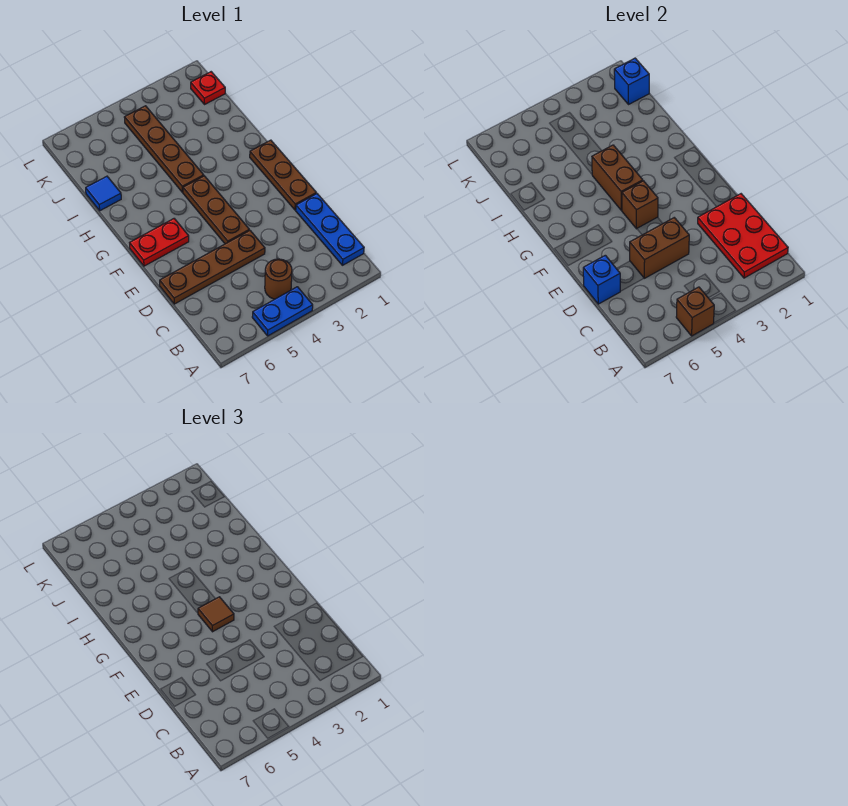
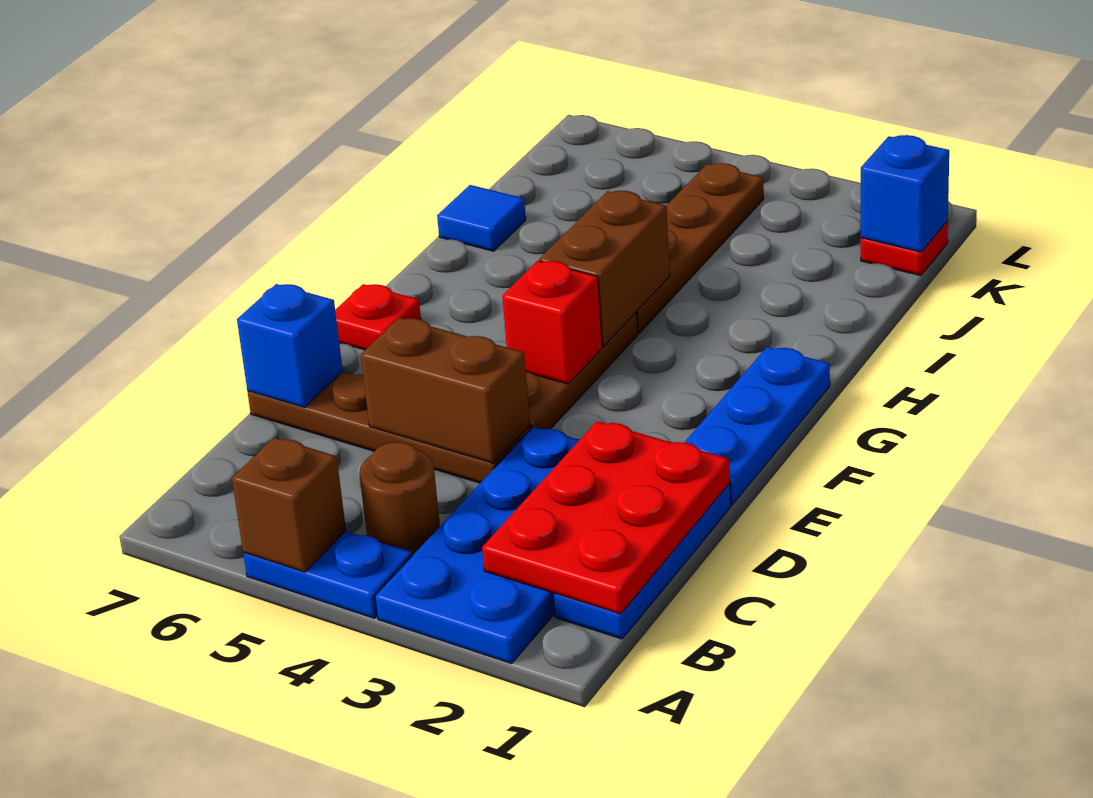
none -> blue plate A2:D3 level 1
brown plate E1:G1 level 1 -> blue plate E1:G1 level 1
brown brick F4 level 2 -> red brick F4 level 2
brown tile F4 level 3 -> none
red plate F6:F7 level 1 -> red plate F7 level 1

